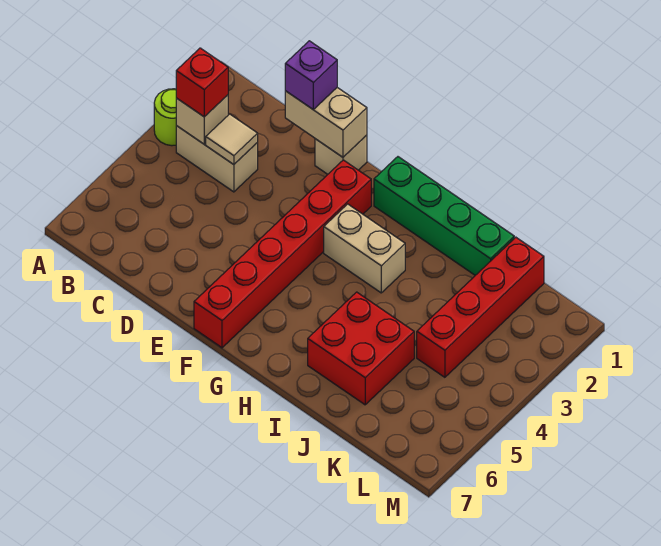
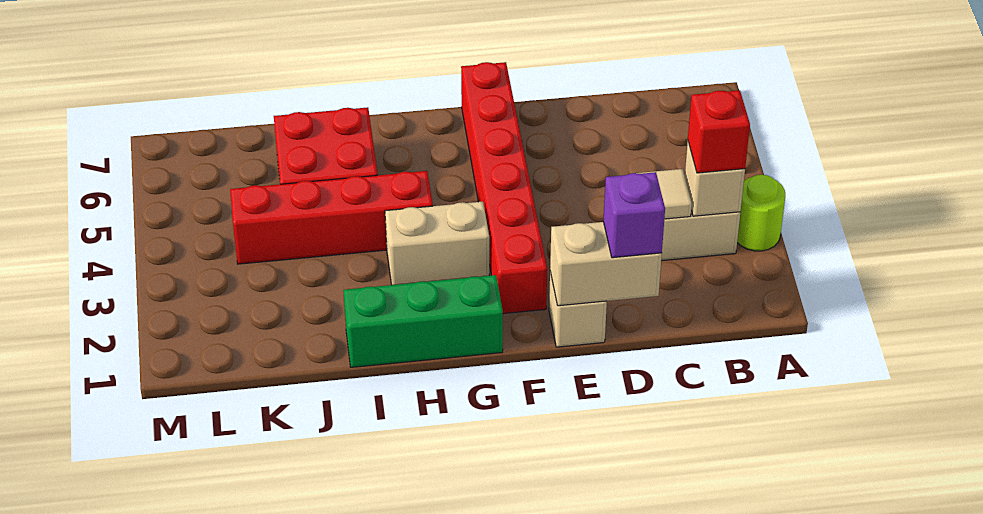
green brick G1:J1 level 1 -> green brick G1:I1 level 1
red brick K1:K4 level 1 -> red brick H4:K4 level 1

